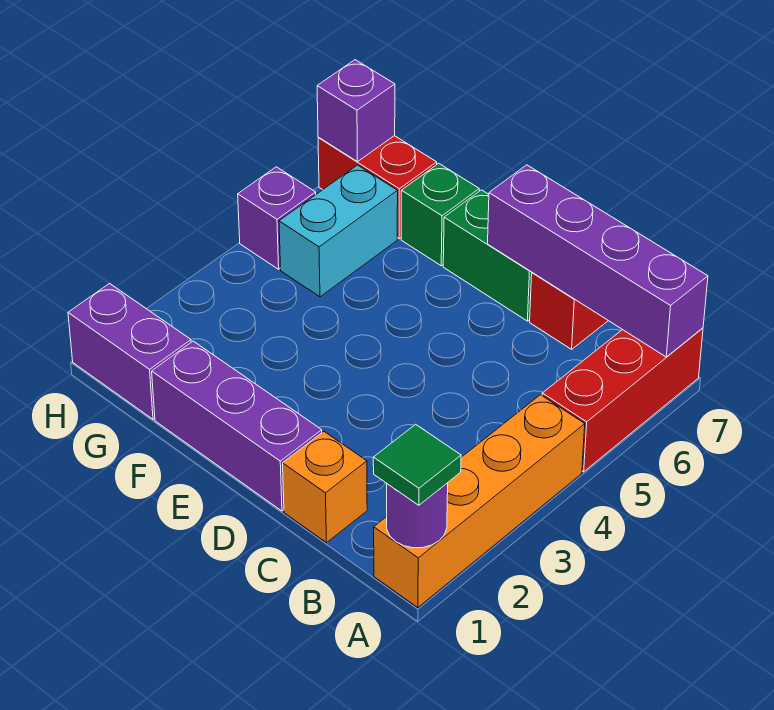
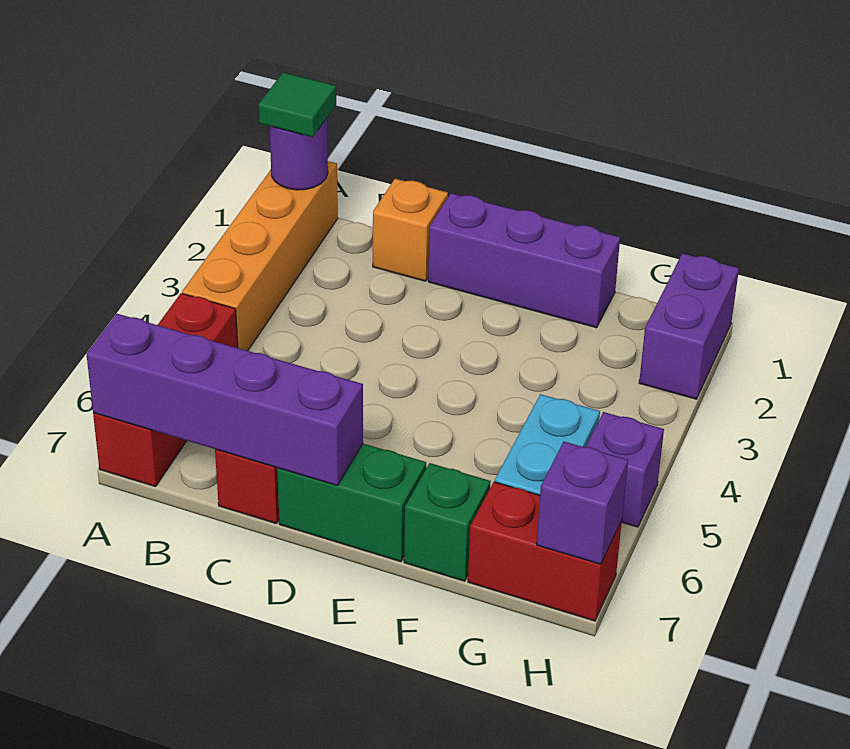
purple brick G1:H1 level 1 -> purple brick H1:H2 level 1

